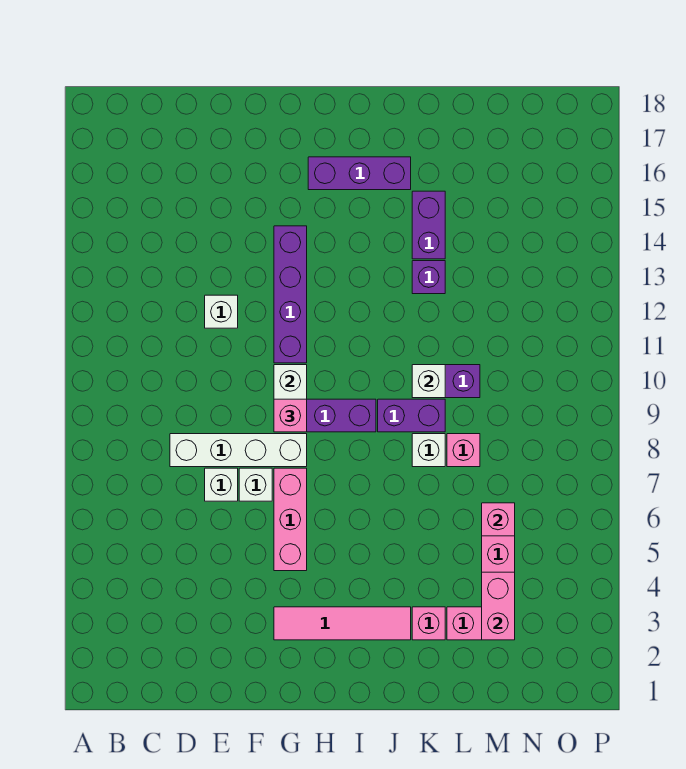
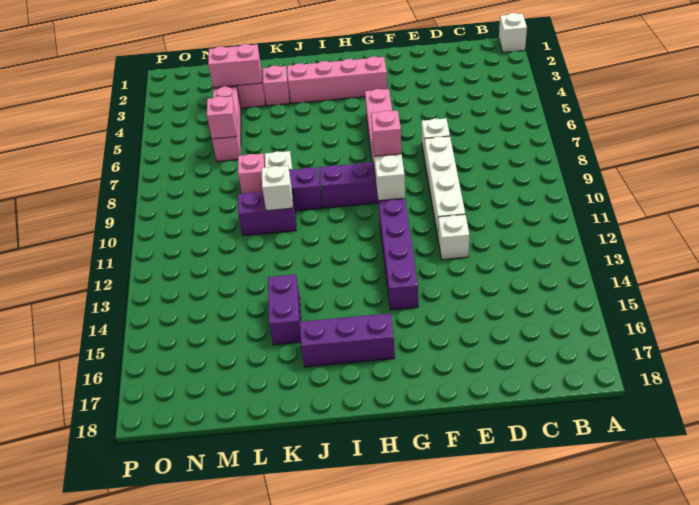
white brick D8:G8 level 1 -> white brick E8:E11 level 1
white brick F7 level 1 -> white brick A1 level 1
pink tile G3:J3 level 1 -> pink brick G3:J3 level 1
purple brick K13 level 1 -> none
pink brick M3:M4 level 2 -> pink brick L3:M3 level 2

